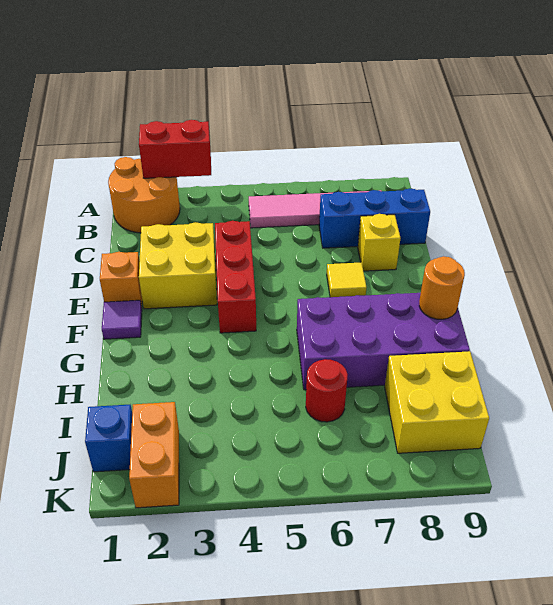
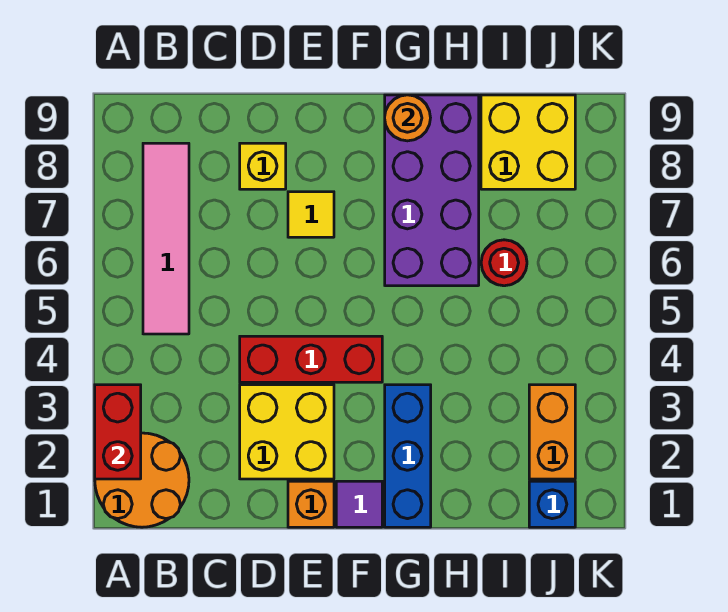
blue brick C7:C9 level 1 -> blue brick G1:G3 level 1
orange brick J2:K2 level 1 -> orange brick J2:J3 level 1

